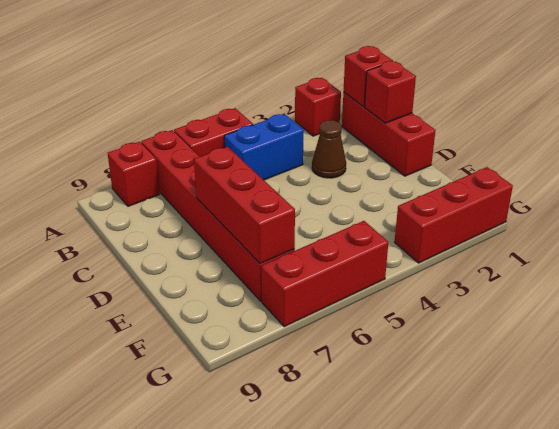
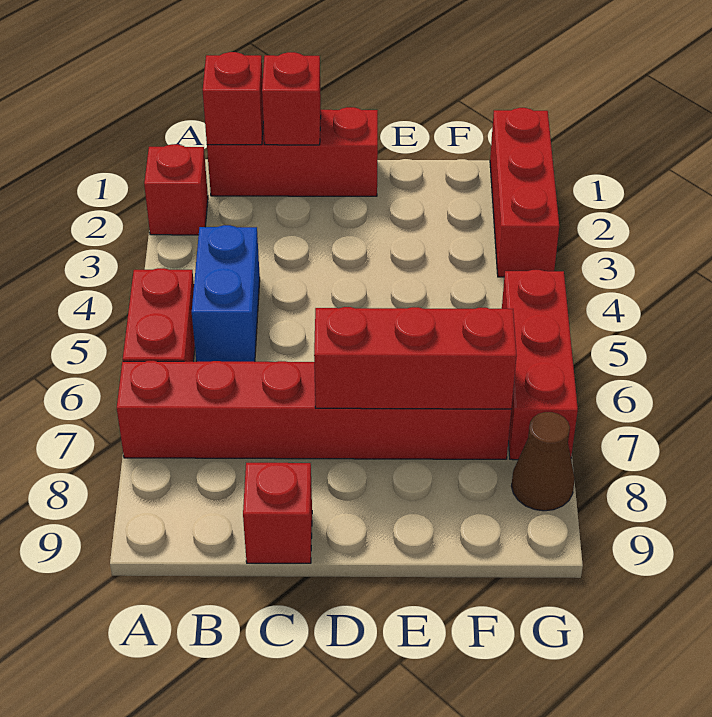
red brick A8 level 1 -> red brick C9 level 1
brown cone C3 level 1 -> brown cone G8 level 1

